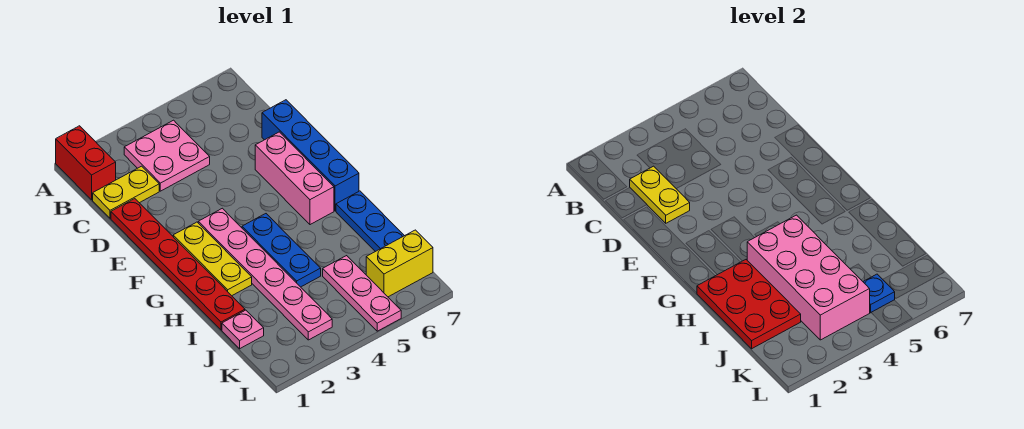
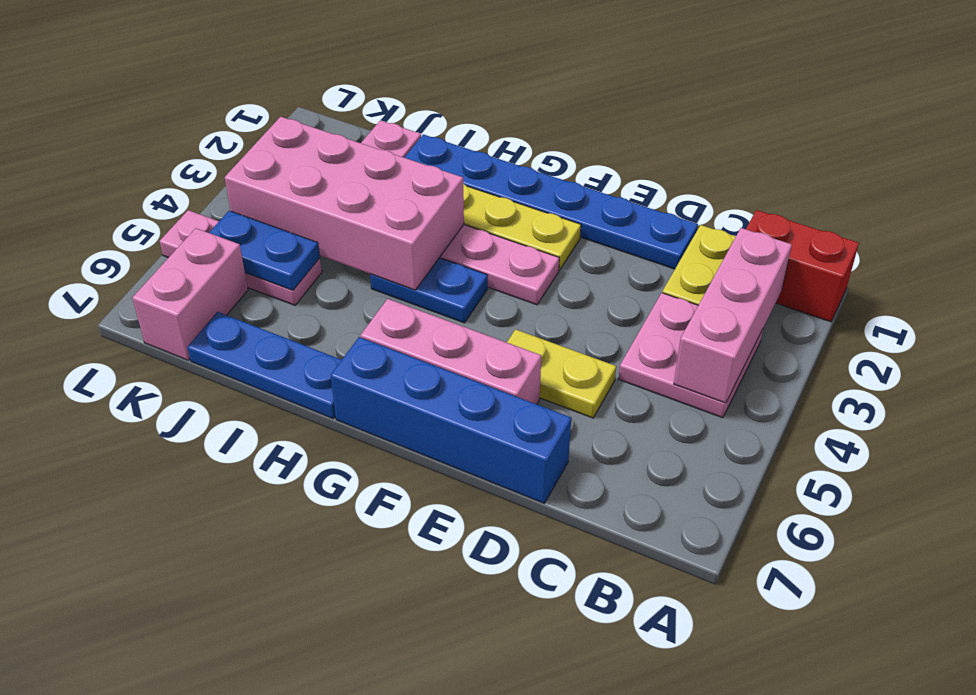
none -> pink brick B2:B4 level 2
yellow plate C2:D2 level 2 -> yellow plate D5:E5 level 1
red plate D1:I1 level 1 -> blue plate D1:I1 level 1
blue plate G4:I4 level 1 -> blue plate G4:H4 level 1
red plate H1:J2 level 2 -> none
blue plate K5 level 2 -> blue plate J5:K5 level 2
yellow brick K6:K7 level 1 -> pink brick K6:K7 level 1

